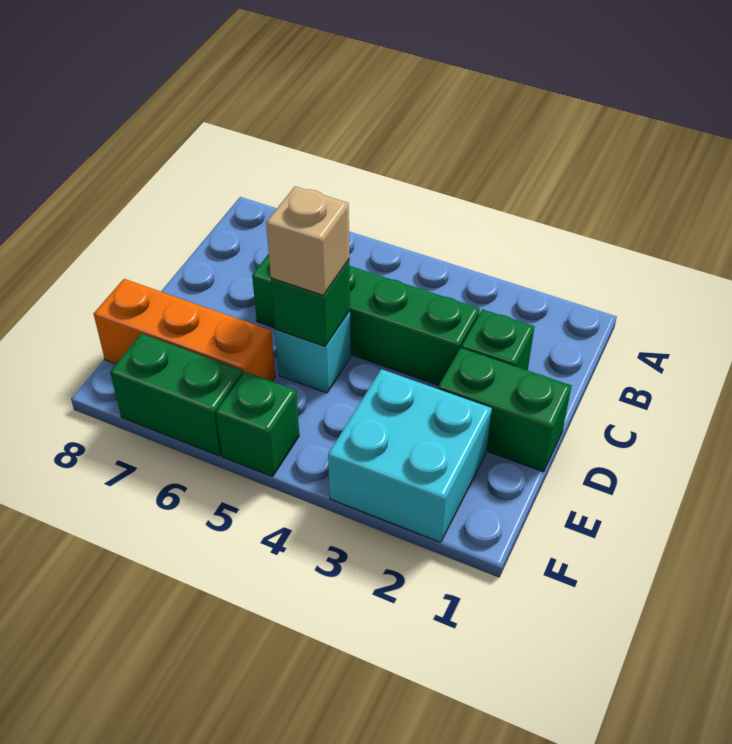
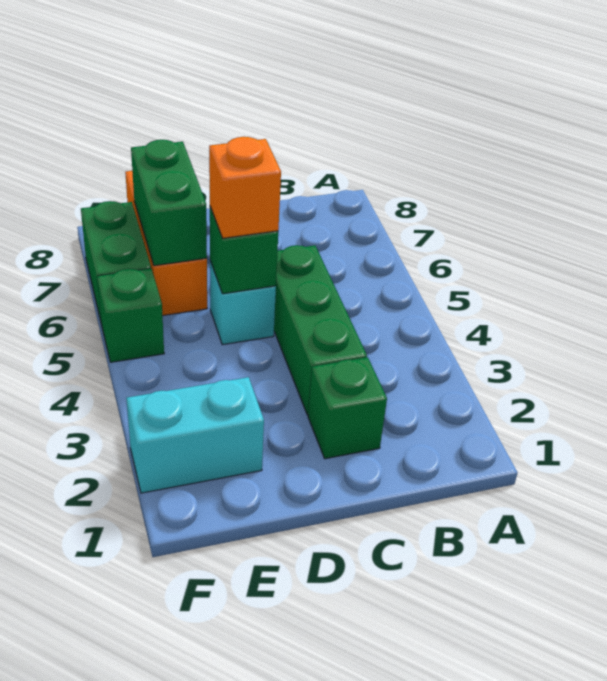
green brick C3:C6 level 1 -> green brick C3:C5 level 1
green brick D1:D2 level 1 -> green brick E6:E7 level 2
tan brick D5 level 3 -> orange brick D5 level 3
cyan brick E2:F3 level 1 -> cyan brick E2:F2 level 1

